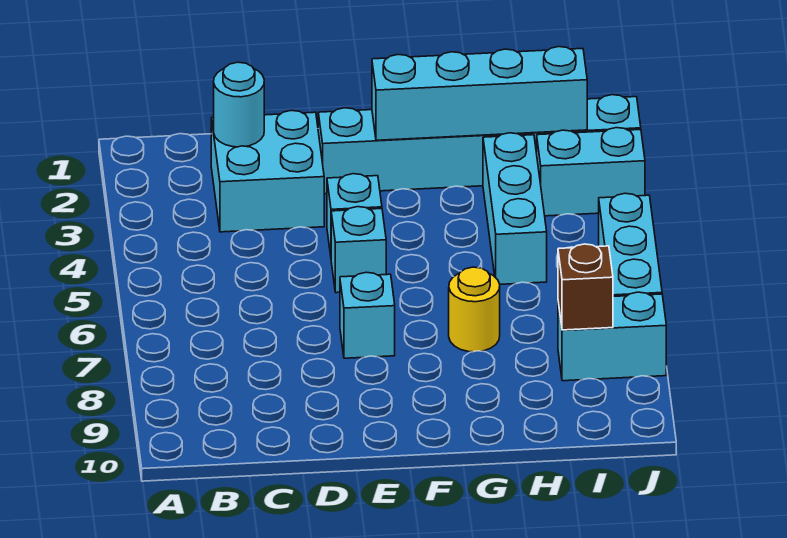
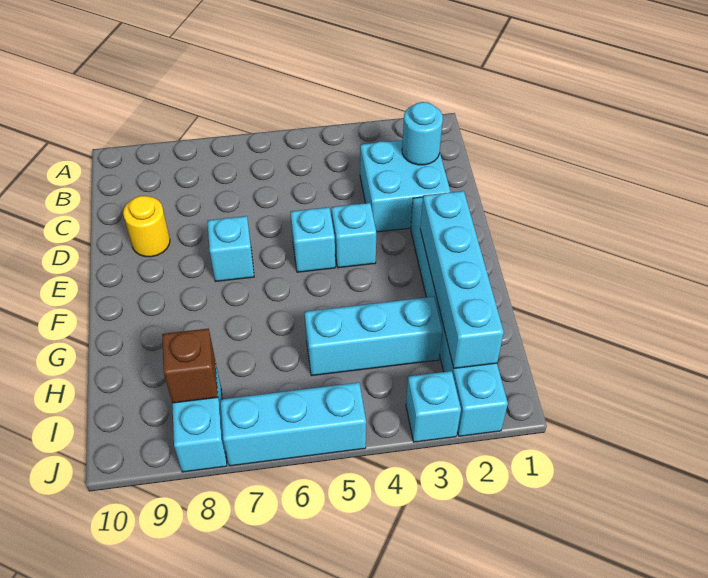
yellow round brick G7 level 1 -> yellow round brick D9 level 1
cyan brick I3:J3 level 1 -> cyan brick J3 level 1

